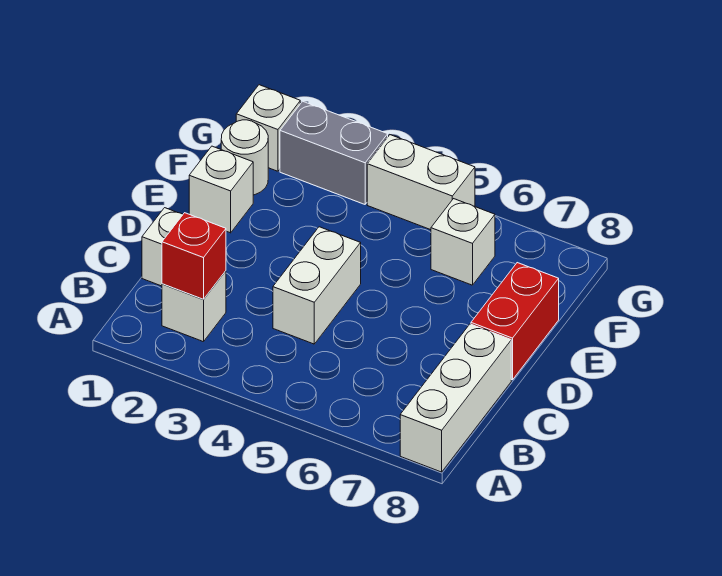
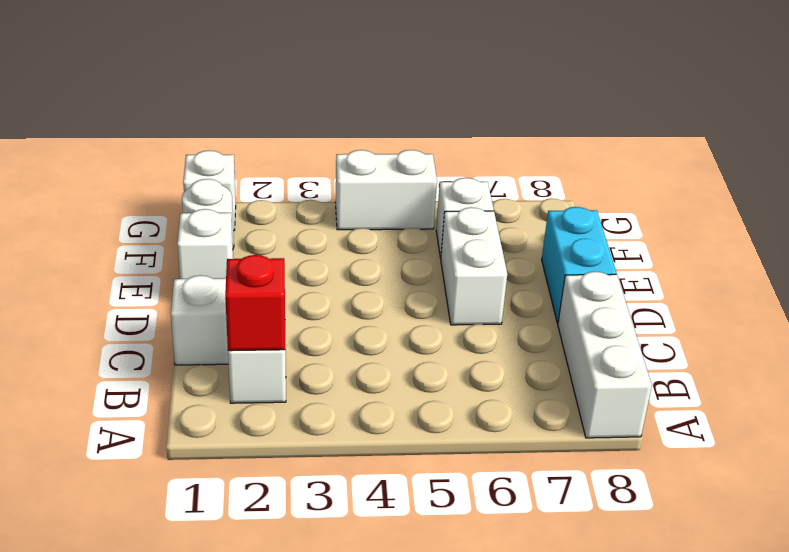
white brick C4:D4 level 1 -> white brick D6:E6 level 1
red brick D8:E8 level 1 -> cyan brick D8:E8 level 1
grey brick G2:G3 level 1 -> none

